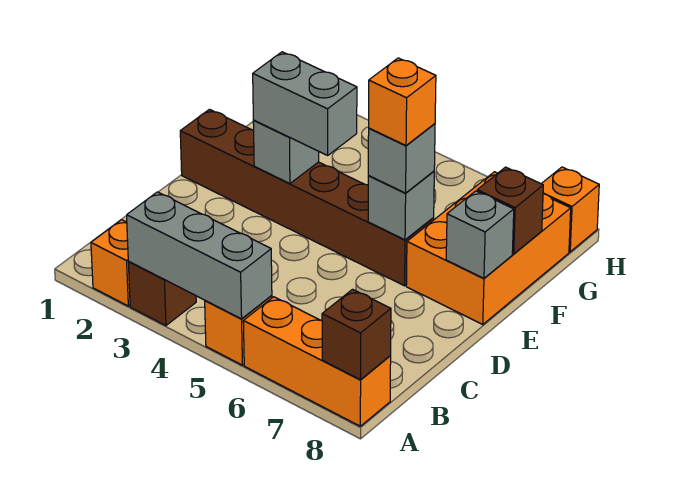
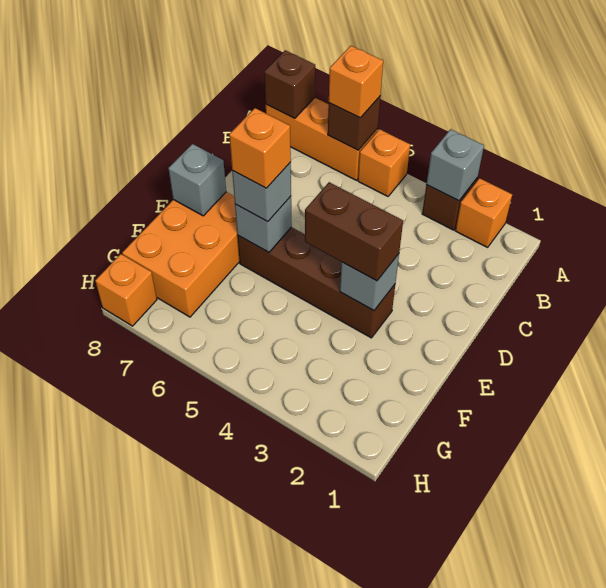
grey brick A3:A5 level 2 -> grey brick A3 level 2
none -> orange brick A6 level 3
brown brick E1:E6 level 1 -> brown brick E3:E6 level 1
grey brick E3:E4 level 3 -> brown brick E3:E4 level 3
brown brick F8 level 2 -> brown brick A6 level 2

